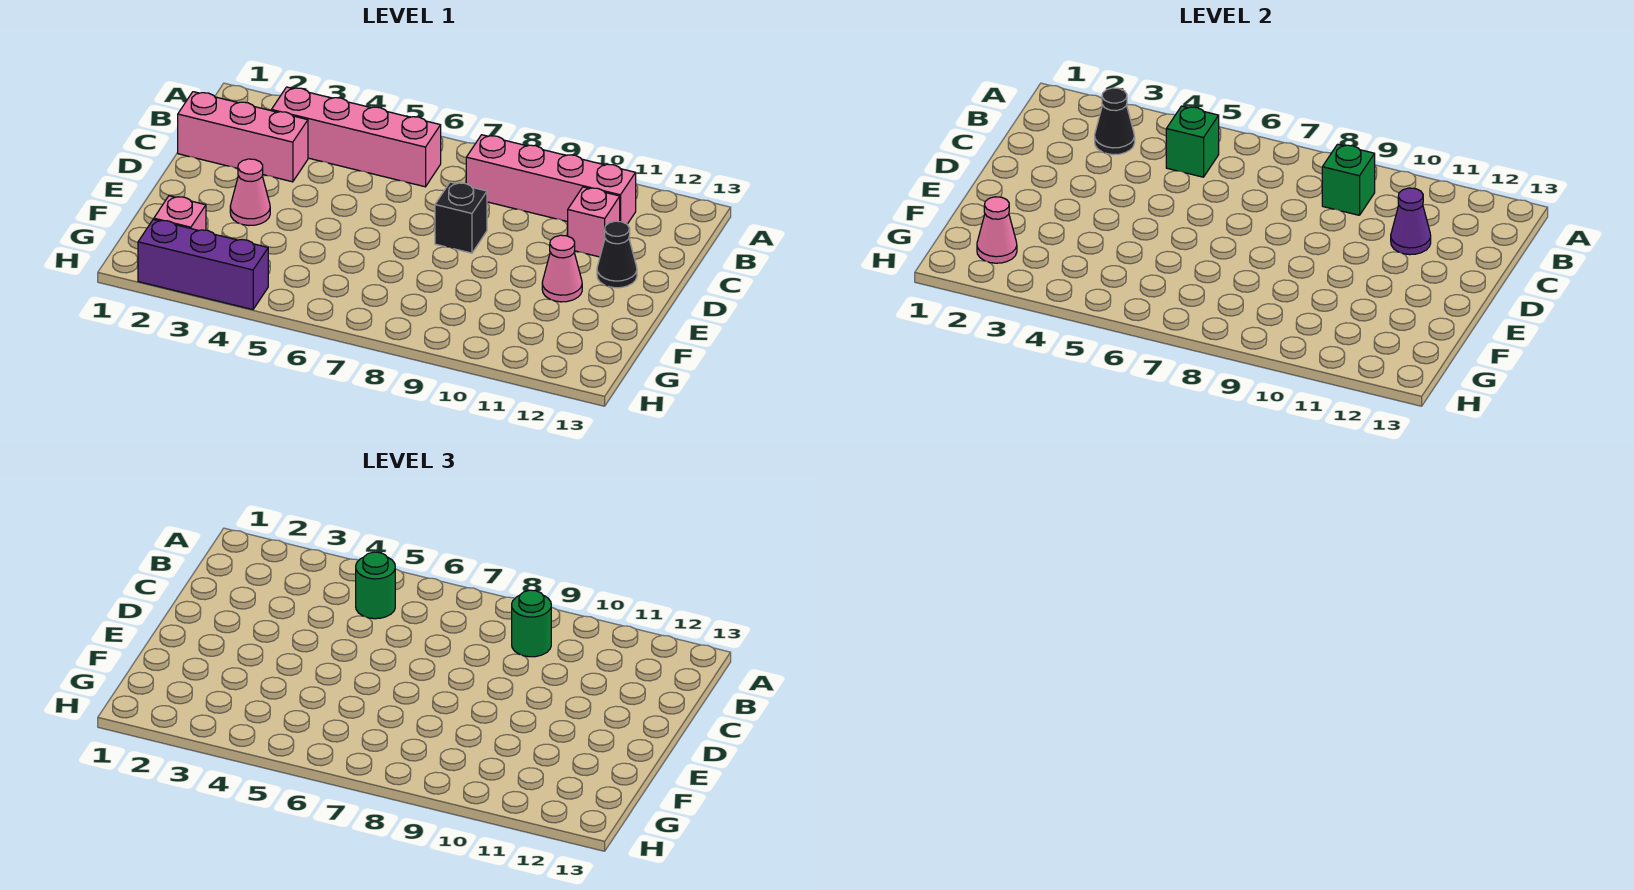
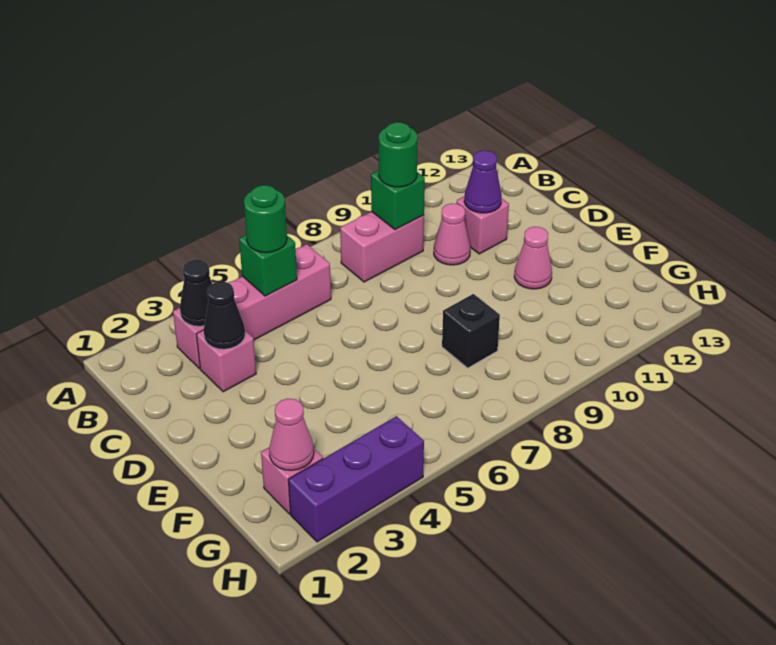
pink brick B8:B11 level 1 -> pink brick B8:B9 level 1
pink brick C1:C3 level 1 -> pink brick C3 level 1
black brick D8 level 1 -> black brick F8 level 1
black cone D12 level 1 -> black cone C3 level 2
pink cone E3 level 1 -> pink cone C10 level 1

